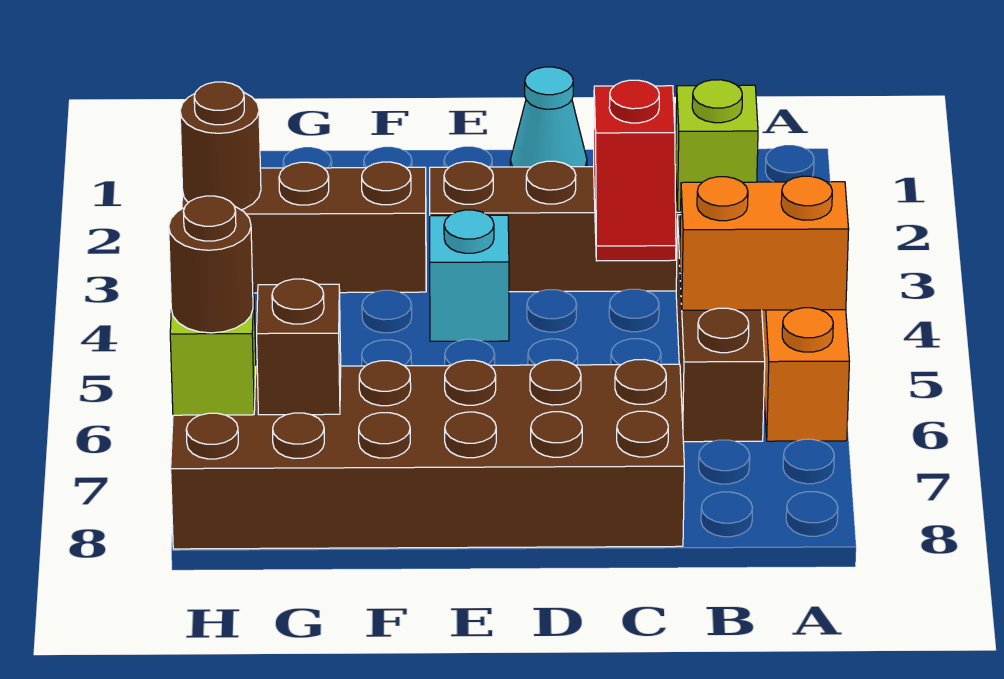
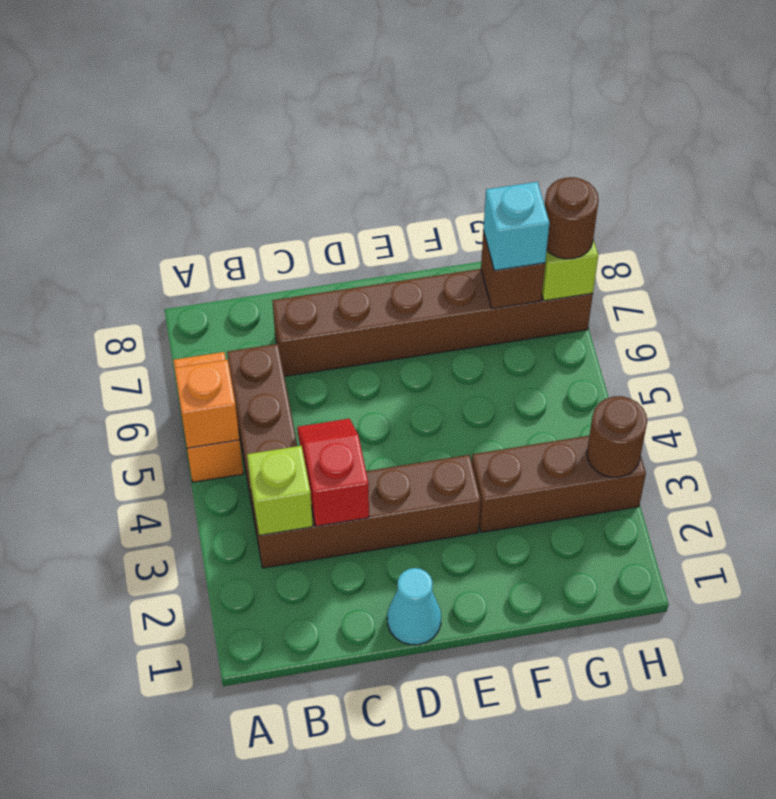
orange brick A5:B5 level 2 -> orange brick A5 level 2
brown brick C7:H8 level 1 -> brown brick C7:H7 level 1
cyan brick E4 level 1 -> cyan brick G7 level 3

